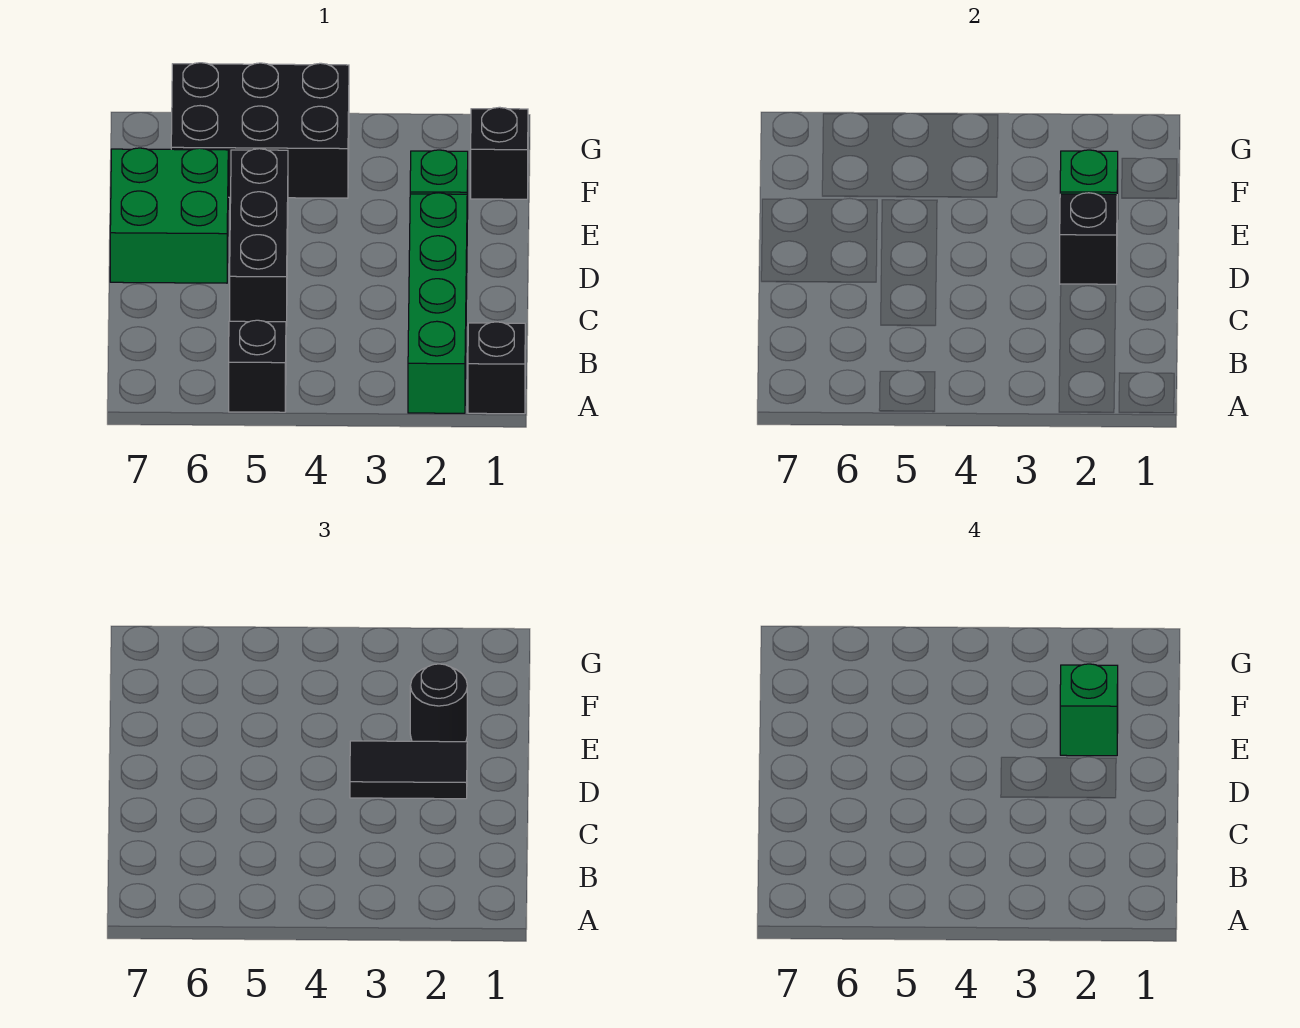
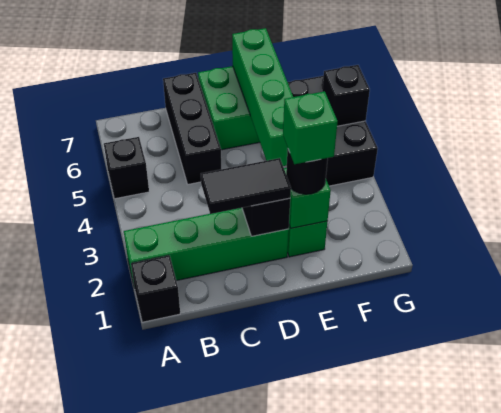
black brick C5:E5 level 1 -> black brick C5:C7 level 1
black tile D2:D3 level 3 -> black tile C2:D2 level 3
none -> green brick E4:E7 level 2
black brick F1 level 1 -> black brick G5 level 2

